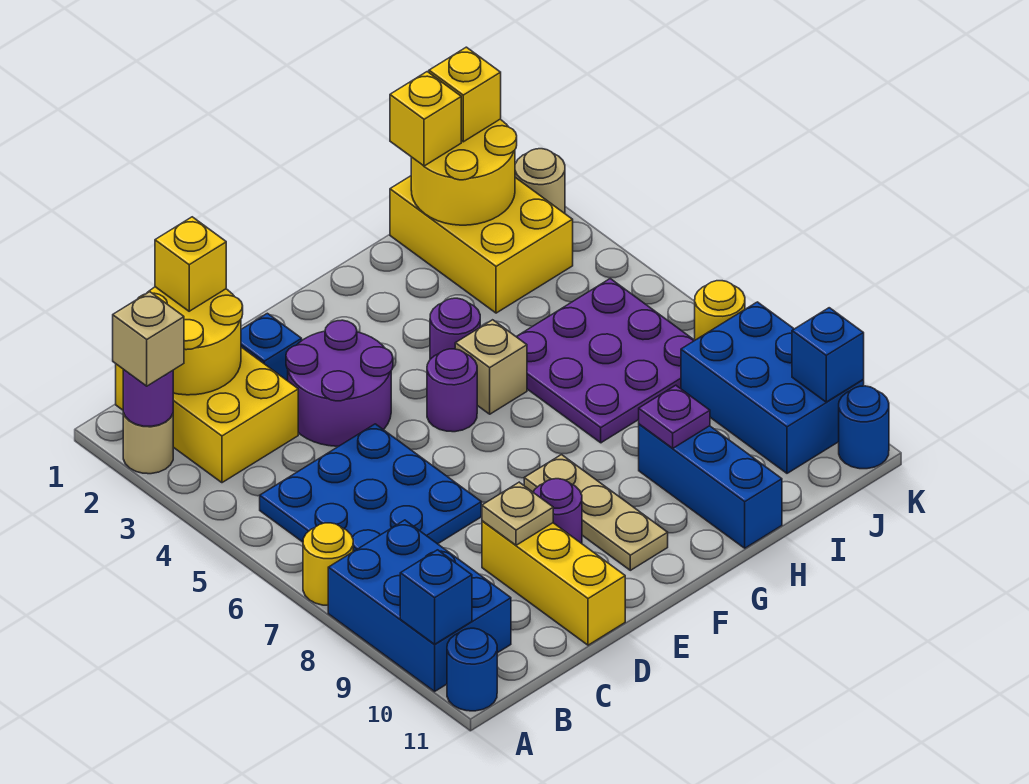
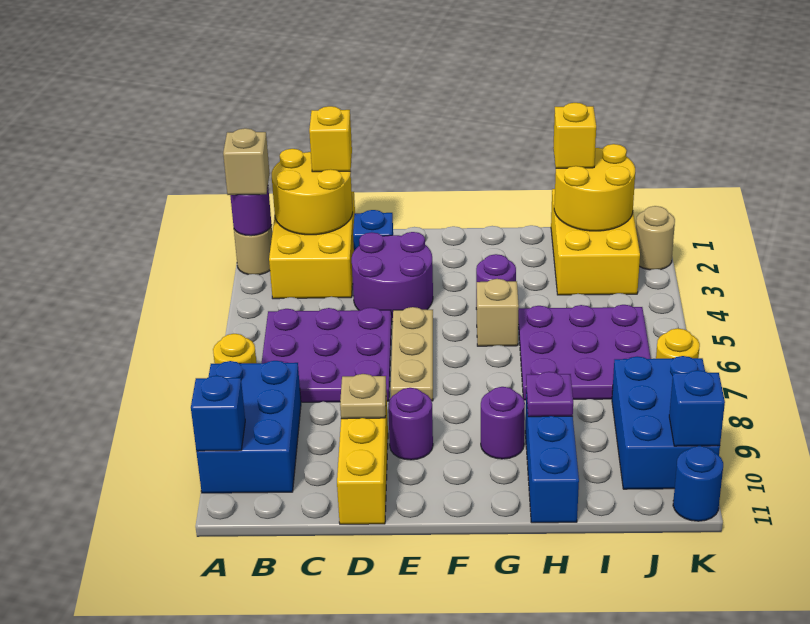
blue round brick A11 level 1 -> none
blue plate B5:D7 level 1 -> purple plate B5:D7 level 1
purple round brick F5 level 1 -> purple round brick G9 level 1
tan plate F8:F10 level 1 -> tan plate E5:E7 level 1
yellow brick J1 level 3 -> none

